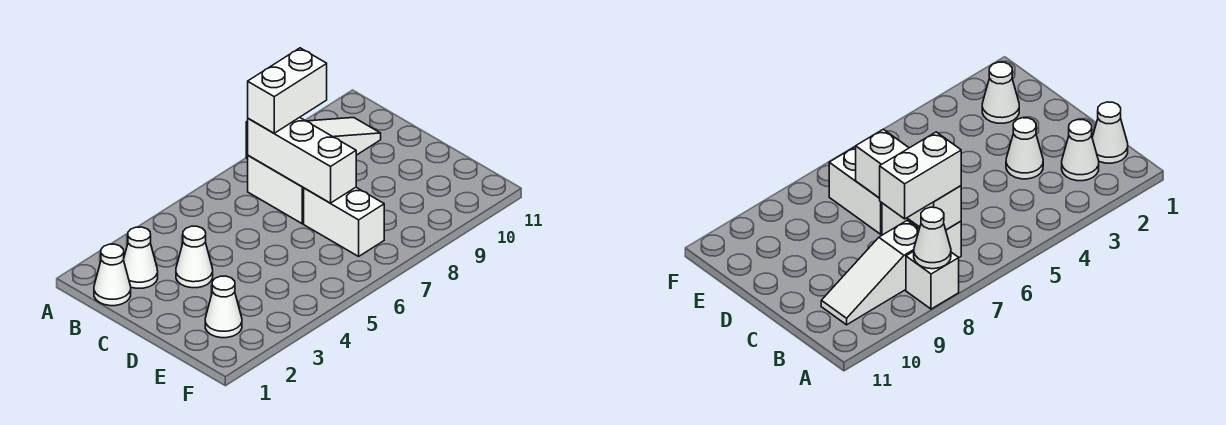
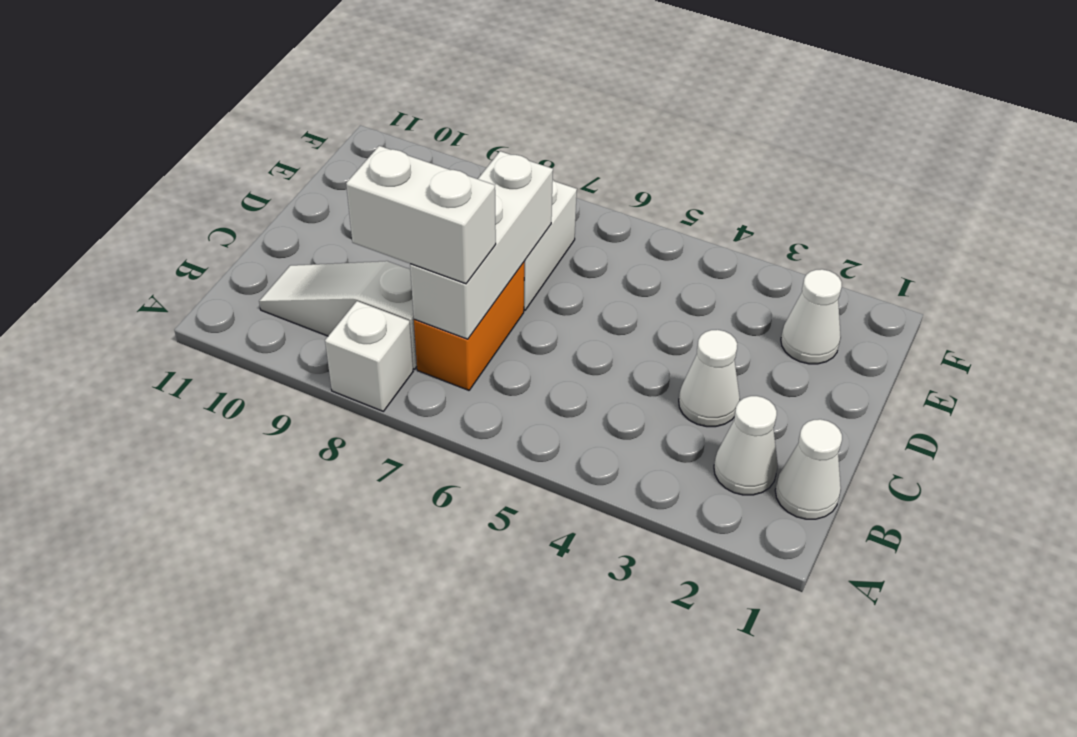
white cone A8 level 2 -> none
white brick B7:C7 level 1 -> orange brick B7:C7 level 1

